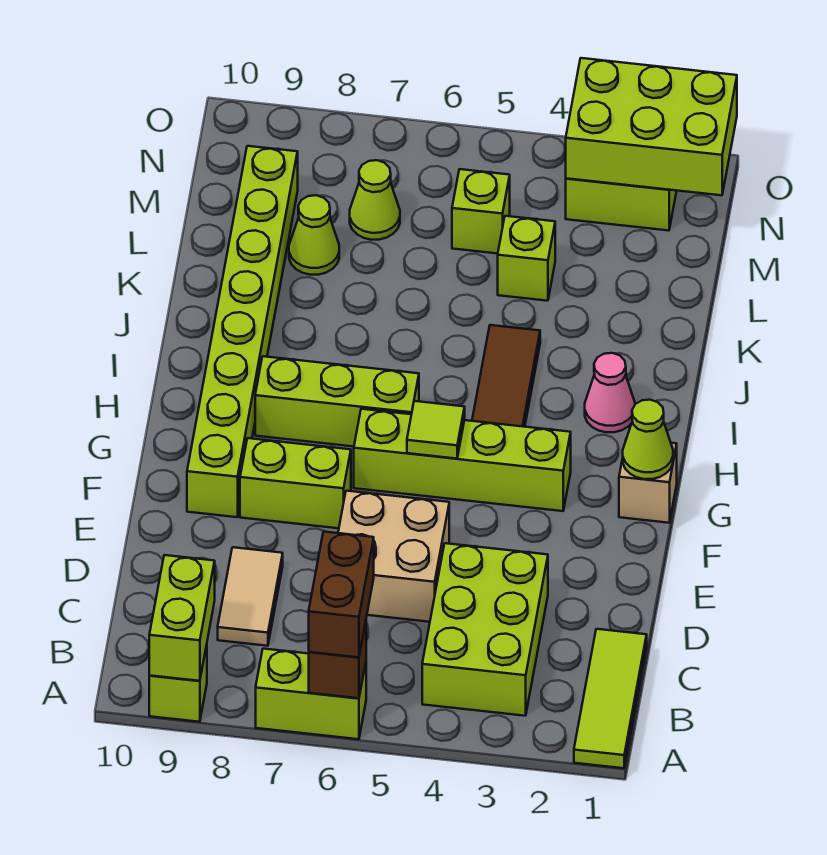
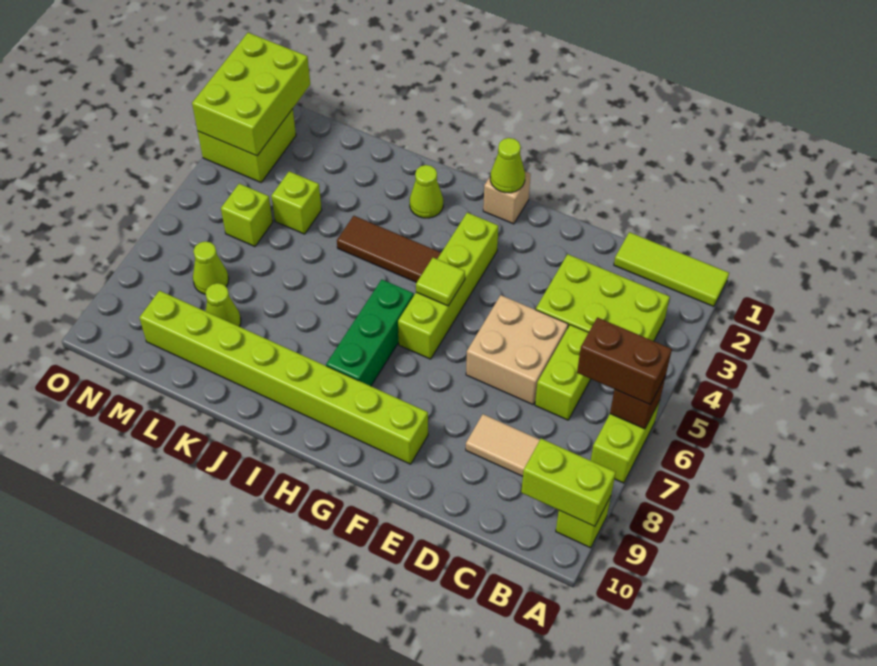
lime brick F7:F8 level 1 -> lime brick C5:C6 level 1
lime brick H6:H8 level 1 -> green brick H6:H8 level 1
pink cone I2 level 1 -> lime cone I2 level 1

